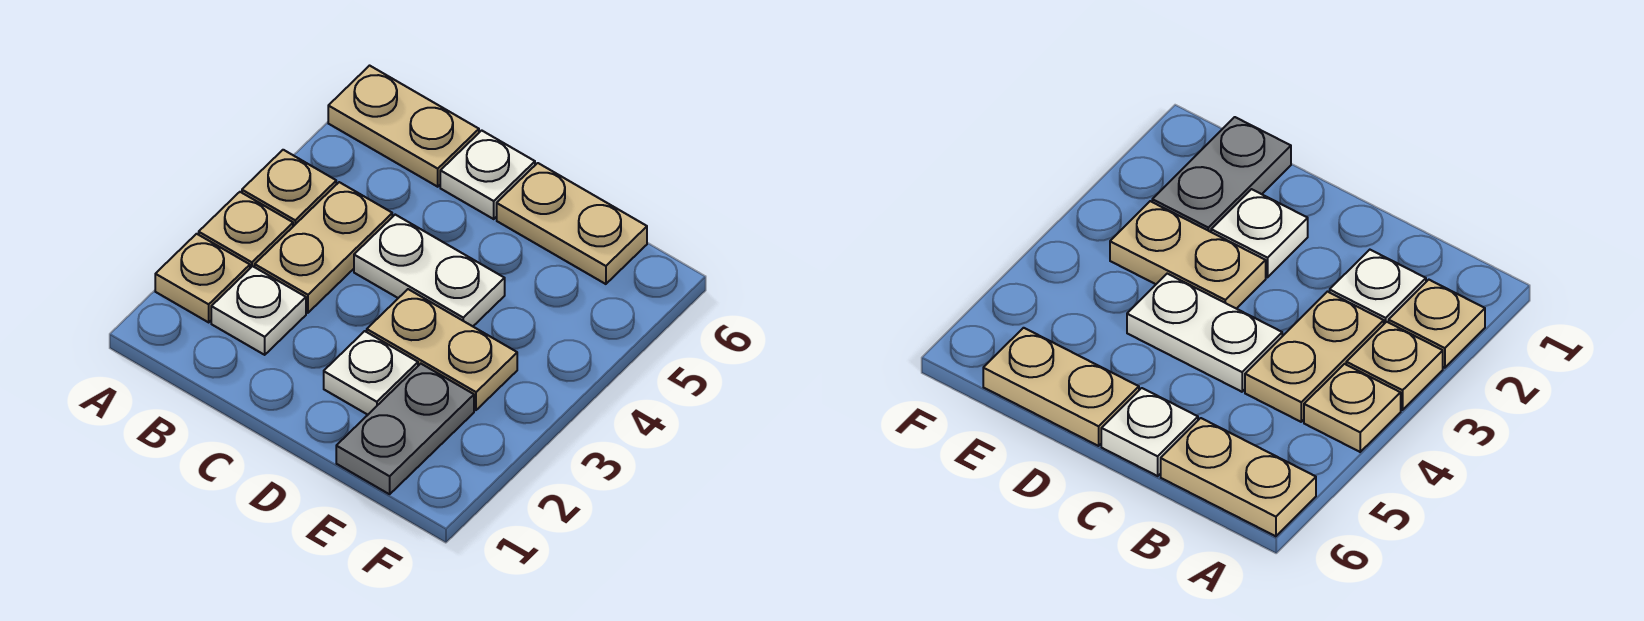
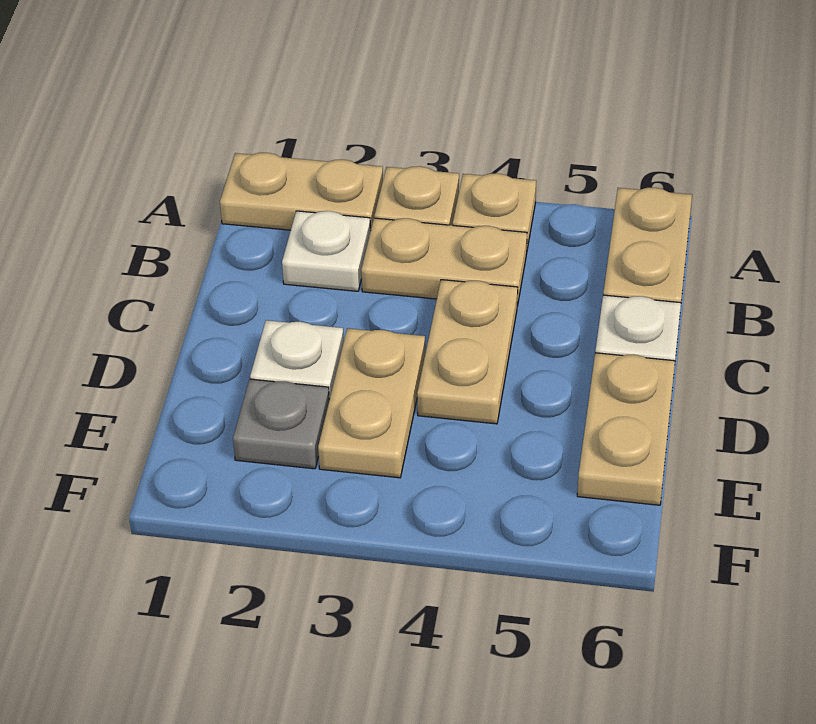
tan plate A2 level 1 -> tan plate A1:A2 level 1
white plate C4:D4 level 1 -> tan plate C4:D4 level 1
grey plate E1:E2 level 1 -> grey plate E2 level 1

